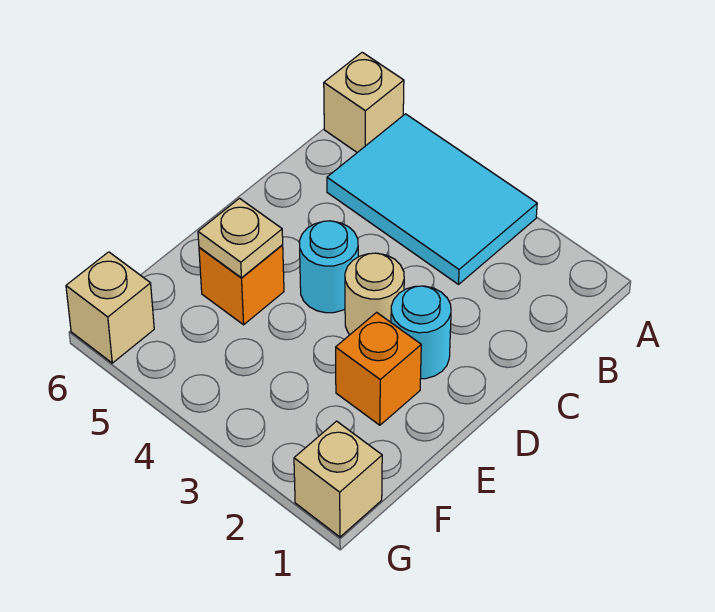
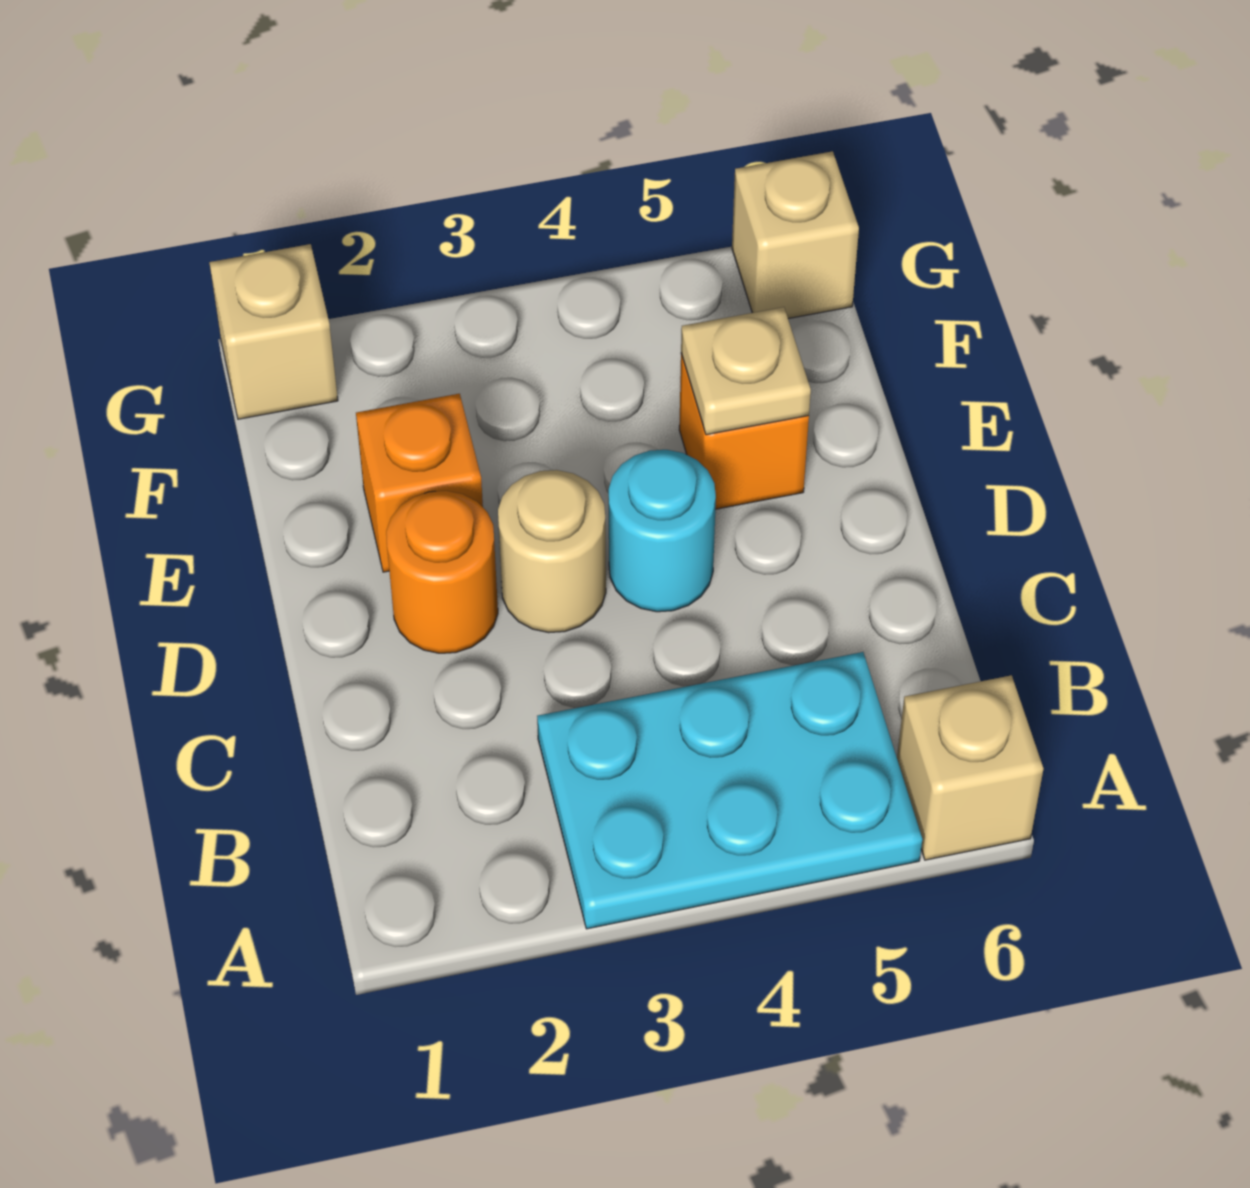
cyan tile A3:B5 level 1 -> cyan plate A3:B5 level 1
cyan round brick D2 level 1 -> orange round brick D2 level 1

